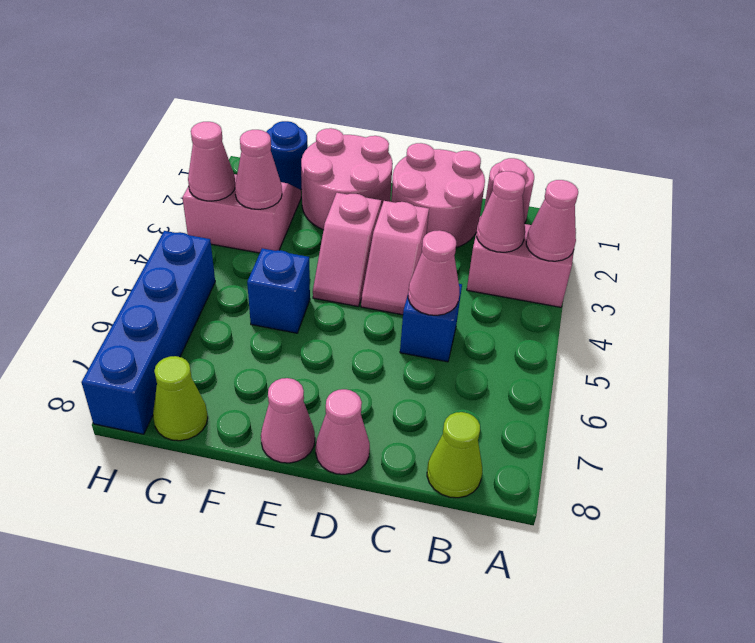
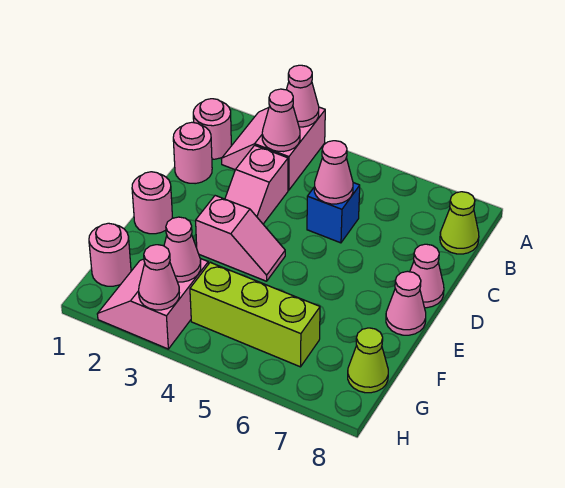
pink round brick C1:D2 level 1 -> pink round brick C1 level 1
pink slope D3:D4 level 1 top 3 -> pink slope C3:D3 level 1 top C
pink round brick E1:F2 level 1 -> pink round brick E1 level 1
blue brick F5 level 1 -> none
blue round brick G1 level 1 -> pink round brick G1 level 1
none -> lime brick G4:G6 level 1
blue brick H5:H8 level 1 -> none

